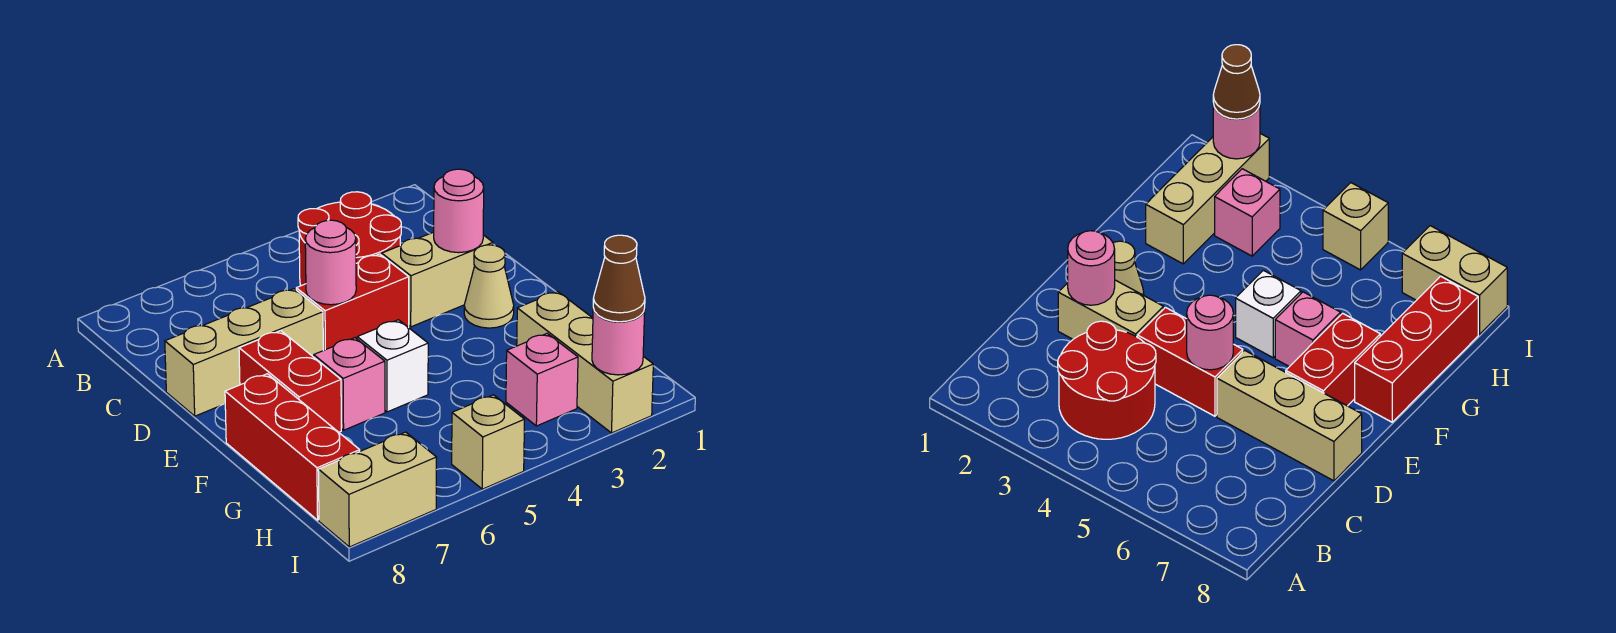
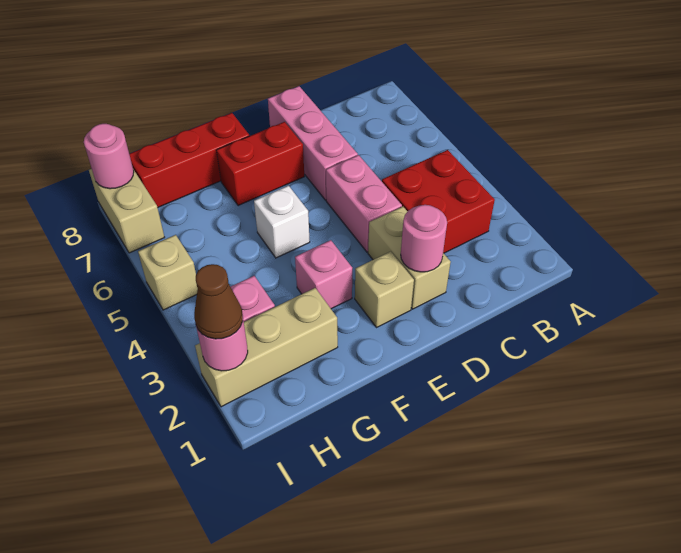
red round brick B3:C4 level 1 -> red brick B3:C4 level 1
red brick D4:D5 level 1 -> pink brick D4:D5 level 1
pink round brick D5 level 2 -> pink round brick I8 level 2
tan brick D6:D8 level 1 -> pink brick D6:D8 level 1
tan cone E2 level 1 -> tan brick E2 level 1
pink brick F6 level 1 -> pink brick F3 level 1

